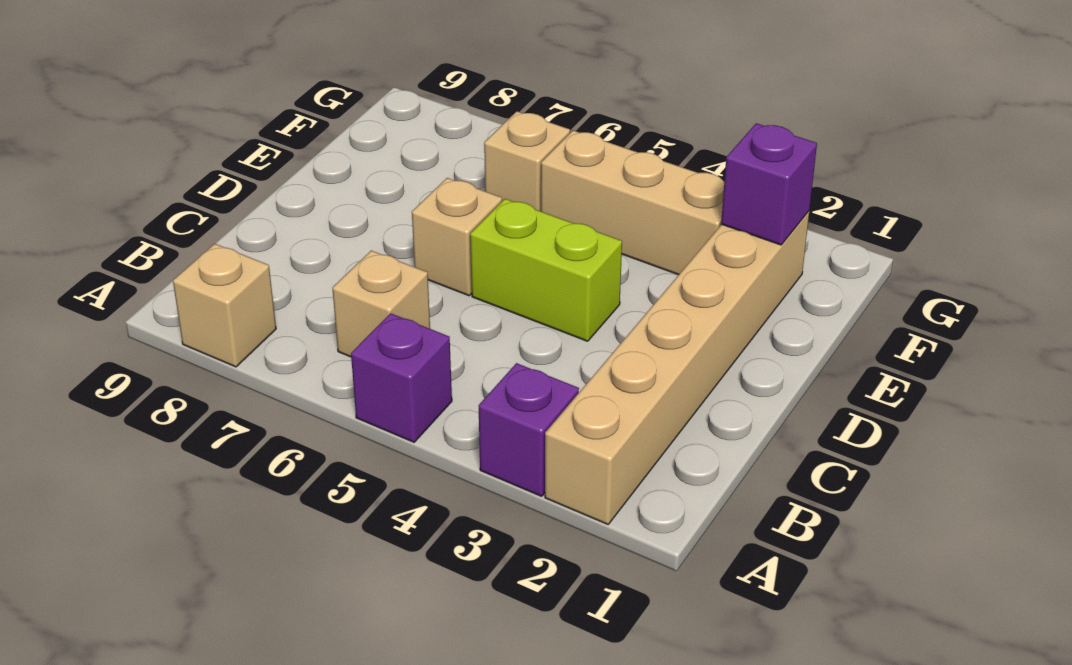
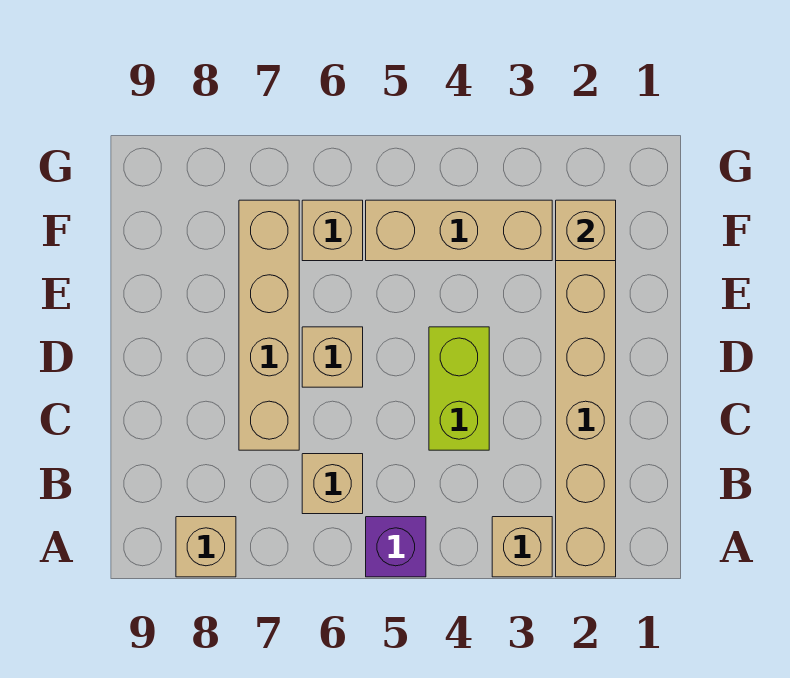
purple brick A3 level 1 -> tan brick A3 level 1
none -> tan brick C7:F7 level 1
lime brick D4:D5 level 1 -> lime brick C4:D4 level 1
purple brick F2 level 2 -> tan brick F2 level 2

